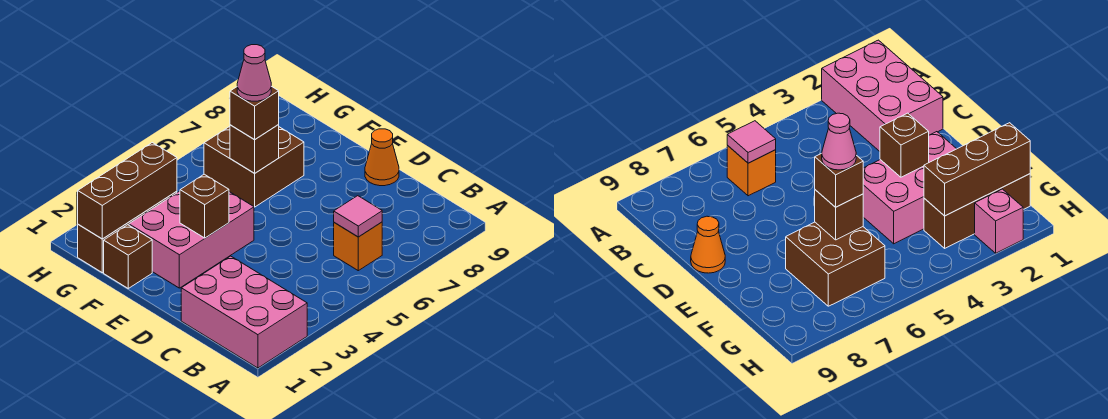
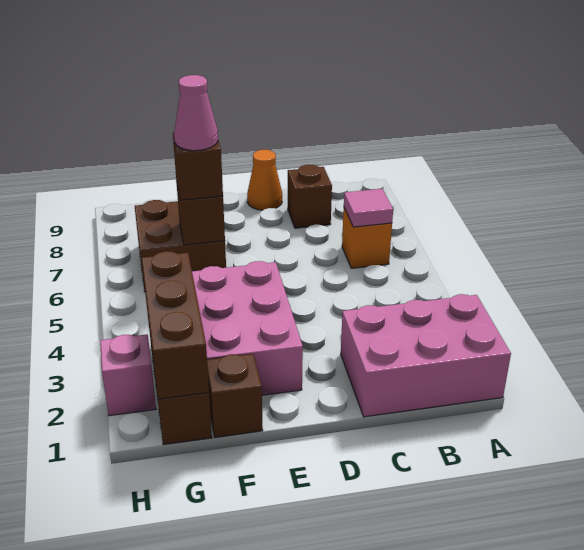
brown brick E3 level 2 -> brown brick C8 level 1

